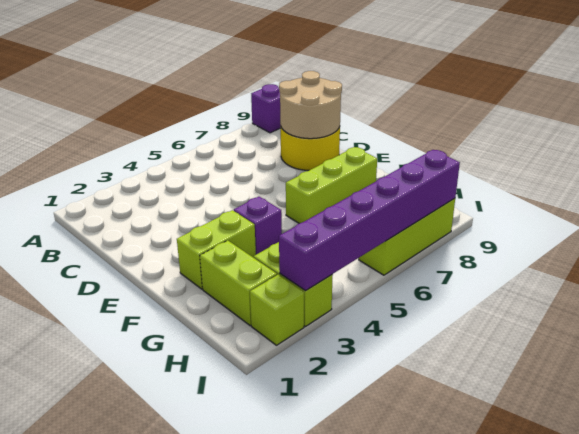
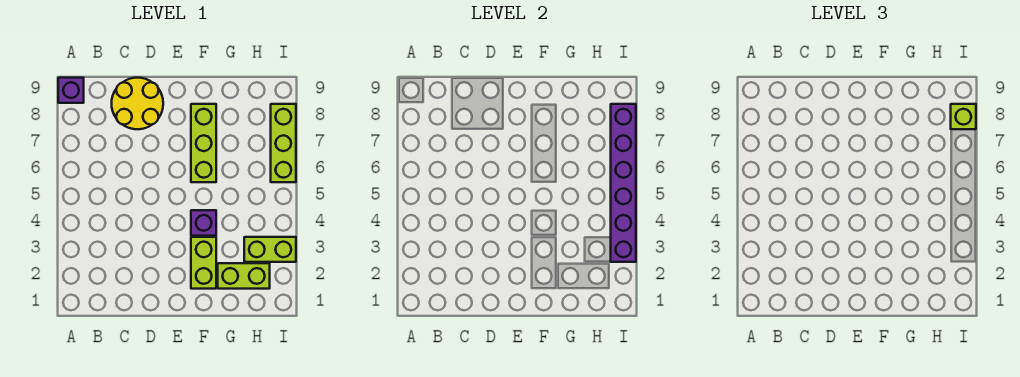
tan round brick C8:D9 level 2 -> none
lime brick I2 level 1 -> lime brick I8 level 3

